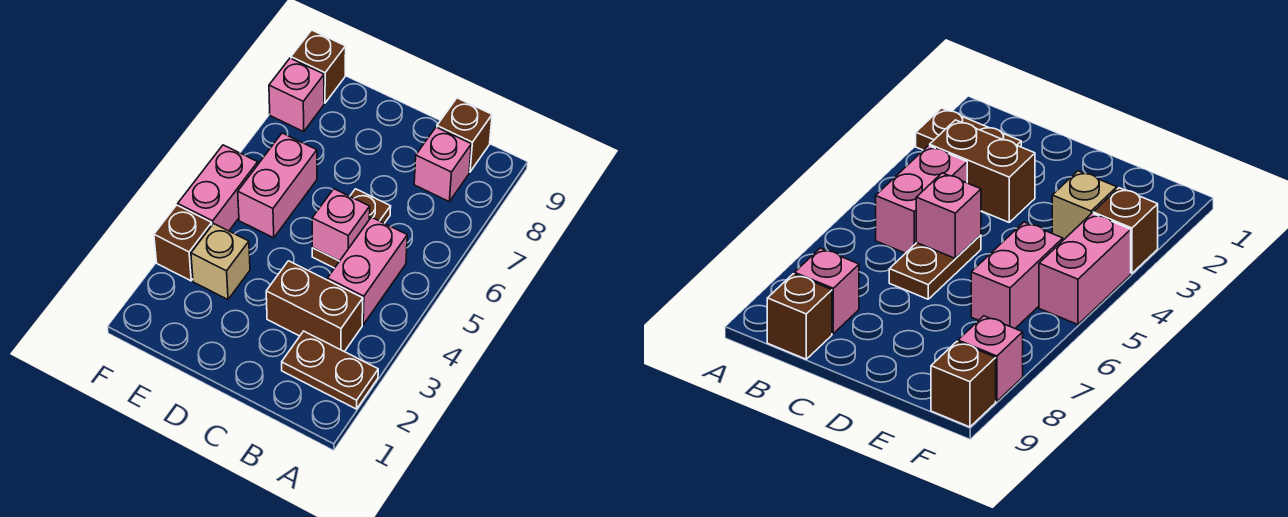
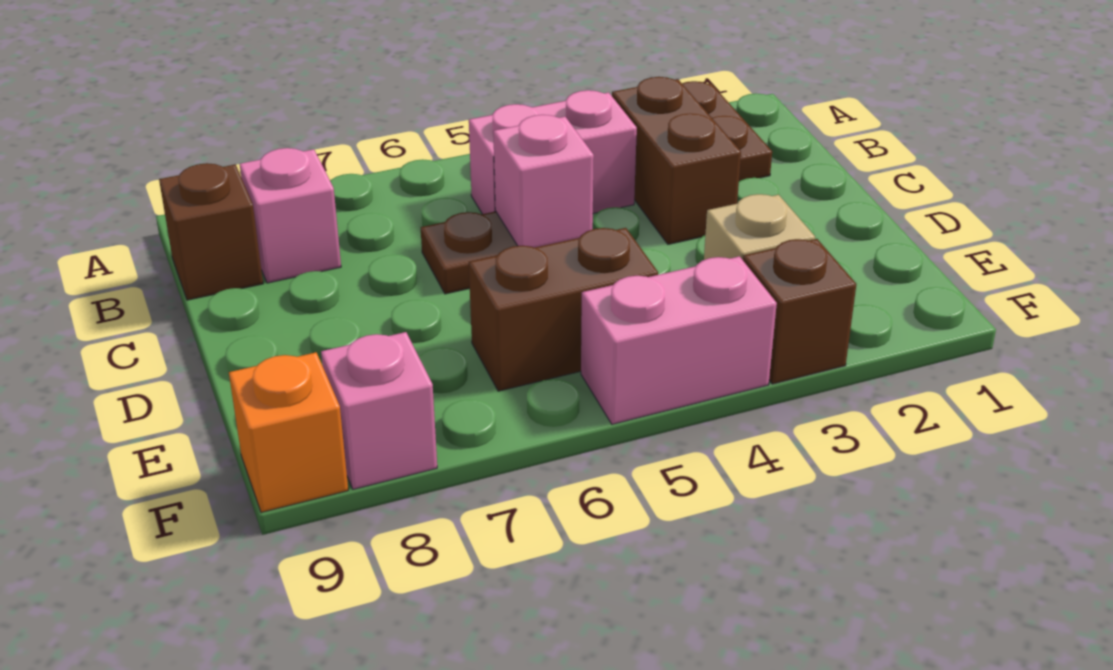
pink brick E5:E6 level 1 -> brown brick E5:E6 level 1
brown brick F9 level 1 -> orange brick F9 level 1

